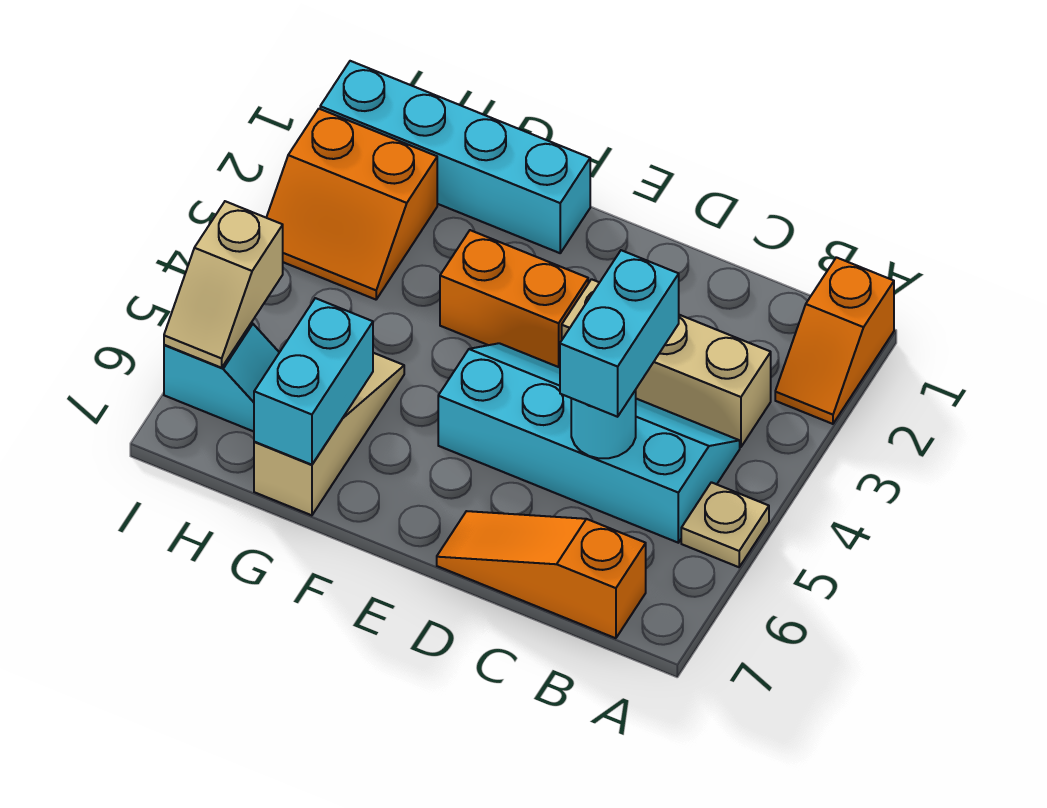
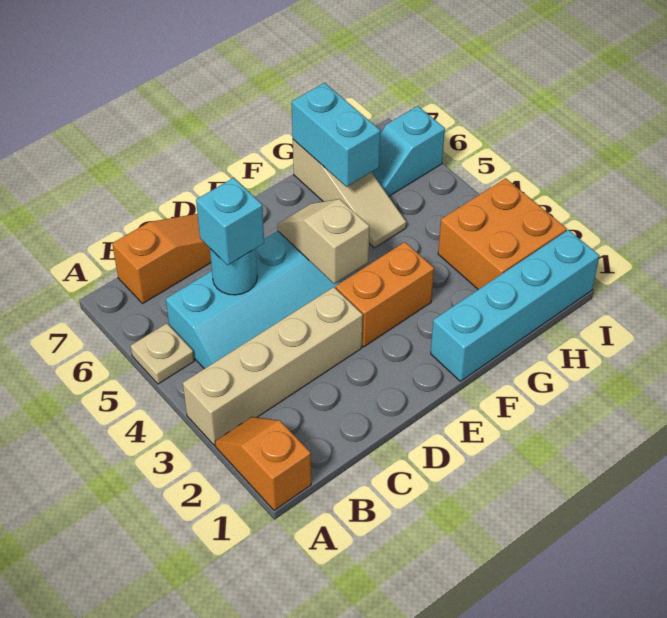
tan brick B3:D3 level 1 -> tan brick A3:D3 level 1
cyan brick C4:C5 level 3 -> cyan brick C5 level 3
orange slope H2:I3 level 1 top 2 -> orange brick H2:I3 level 1
tan slope I5:I6 level 2 top 5 -> tan slope E4:E5 level 2 top 4

